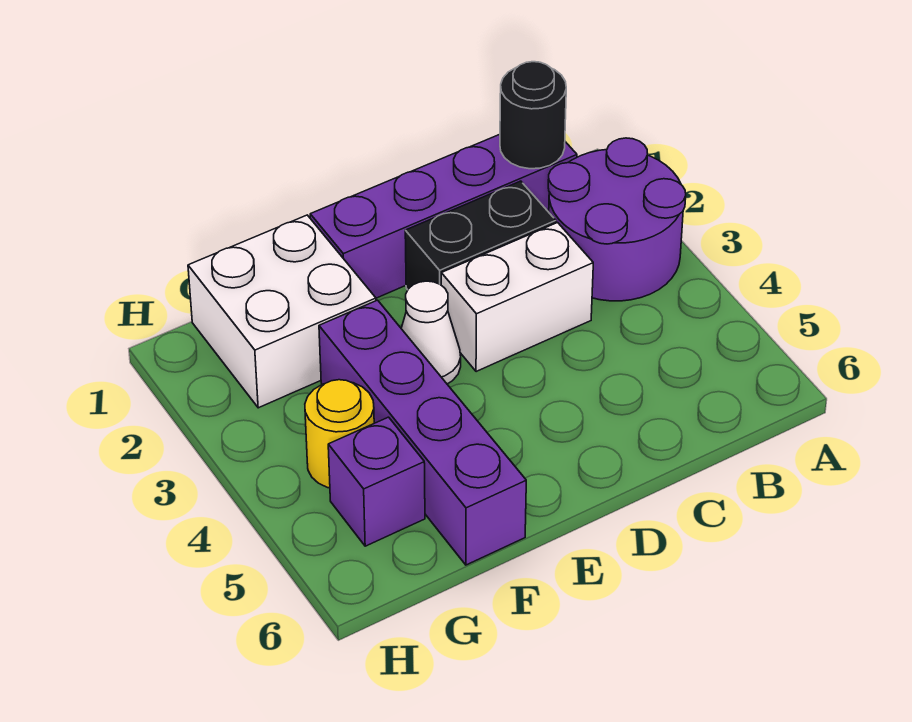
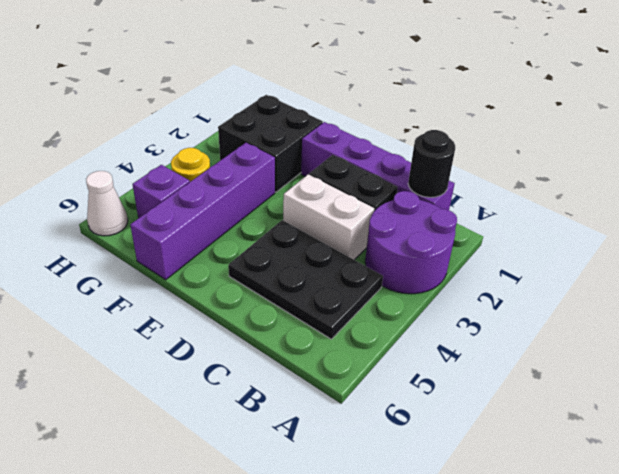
none -> black plate B4:D5 level 1
white cone E3 level 1 -> white cone H6 level 1
white brick F1:G2 level 1 -> black brick F1:G2 level 1

